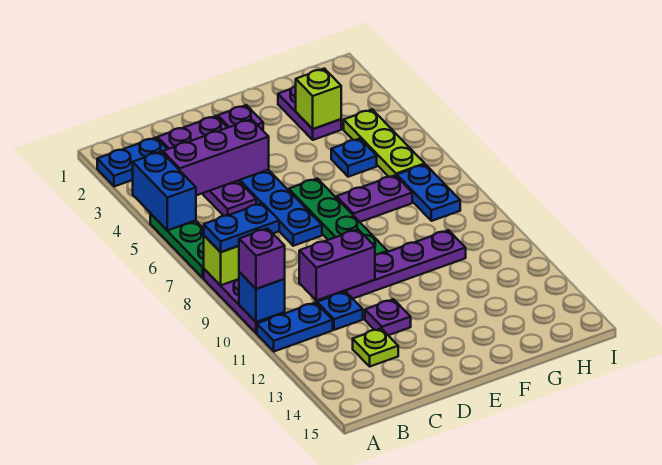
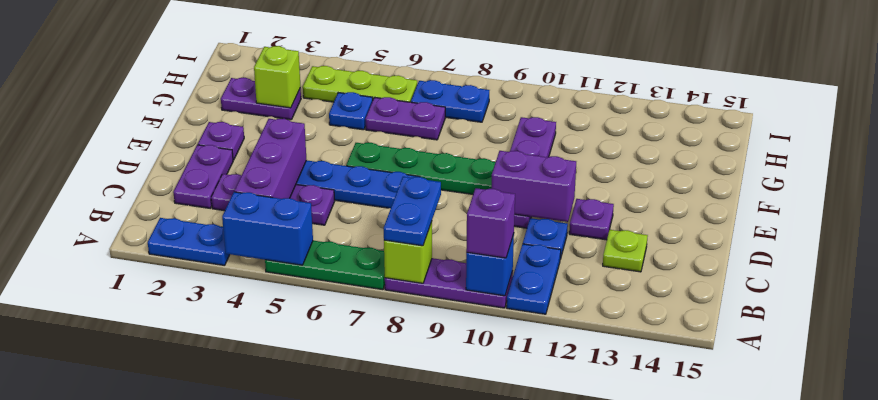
blue plate A2:B2 level 1 -> blue plate A2:A3 level 1
purple brick C10:D10 level 2 -> purple brick D10:D11 level 2
purple plate F7:G7 level 1 -> purple plate G6:G7 level 1

